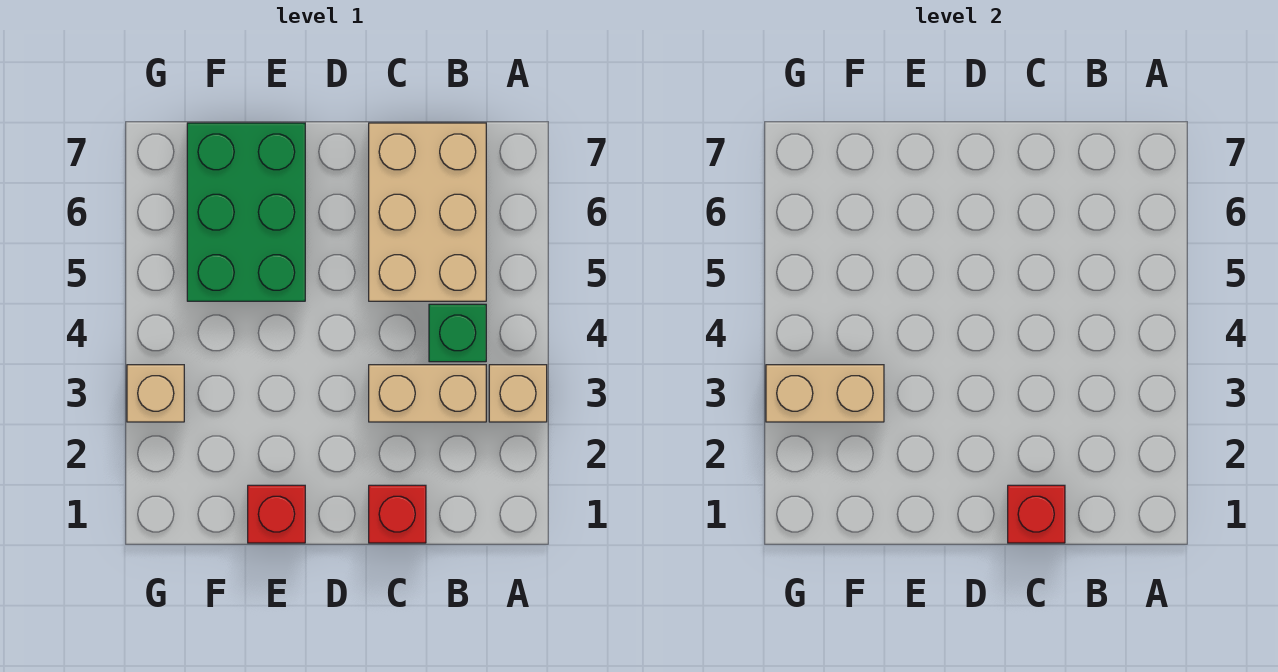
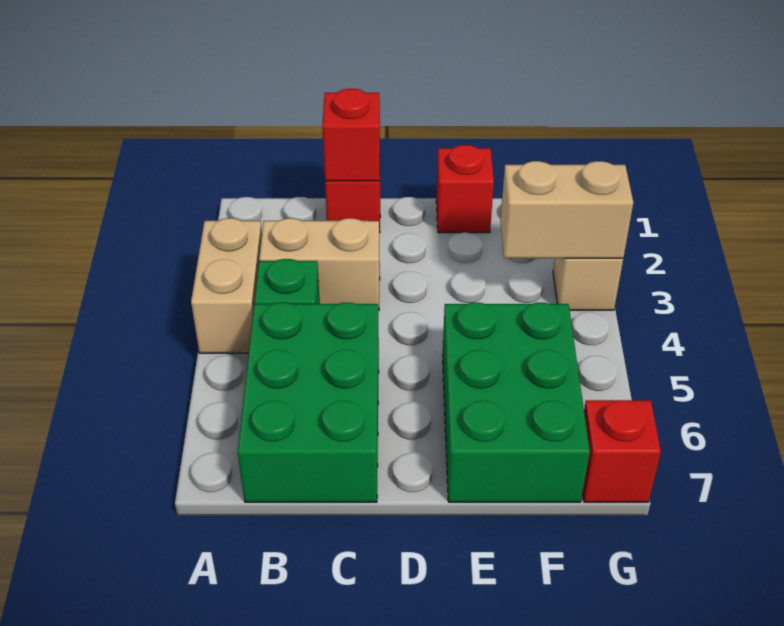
tan brick A3 level 1 -> tan brick A3:A4 level 1
tan brick B5:C7 level 1 -> green brick B5:C7 level 1
none -> red brick G7 level 1

